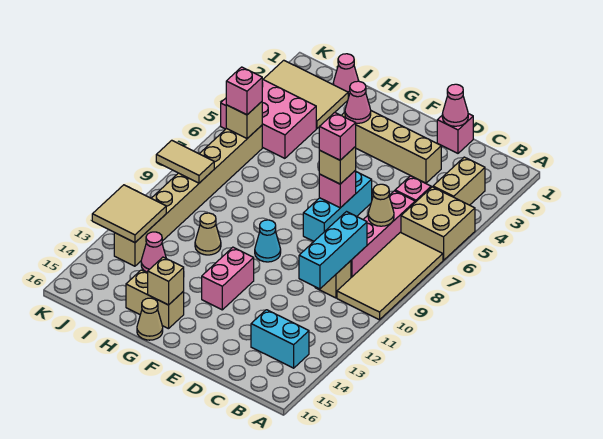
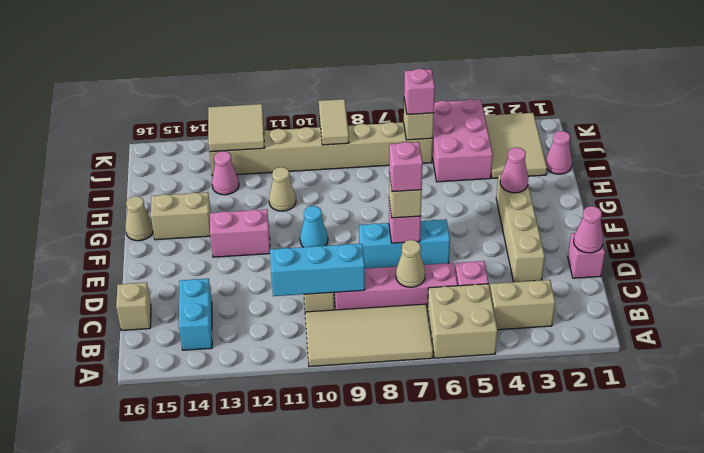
tan brick G15:H15 level 1 -> tan brick G14:G15 level 1
tan brick G15 level 2 -> tan brick C16 level 1

